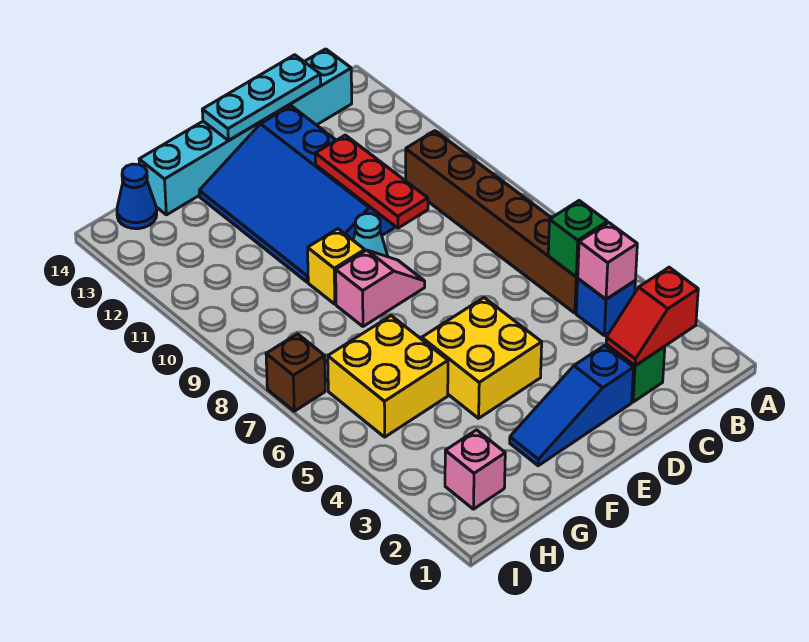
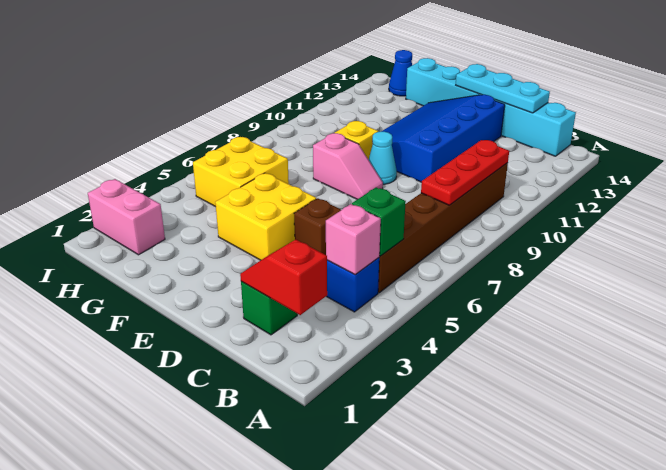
blue slope D2:F2 level 1 top D -> none
red plate D9:D11 level 2 -> red plate B8:B10 level 2
pink brick H2 level 1 -> pink brick H2:I2 level 1
brown brick I7 level 1 -> brown brick D5 level 1

